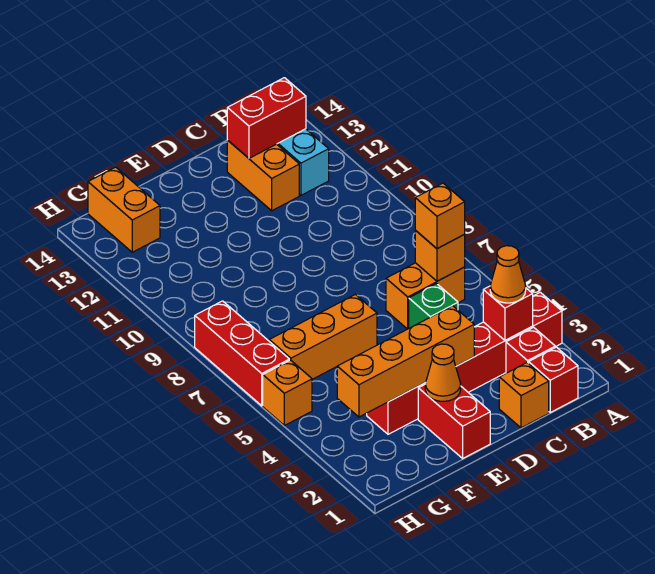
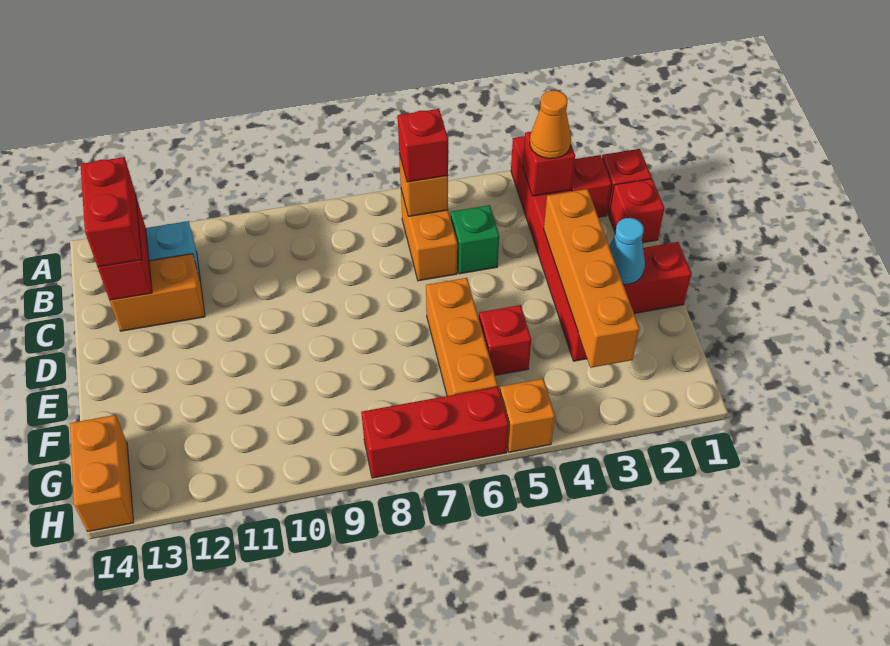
orange brick B6 level 3 -> red brick B6 level 3
none -> red brick B13:C13 level 3
orange brick C1 level 1 -> red brick C1 level 1
orange cone E2 level 2 -> cyan cone E2 level 2
none -> red brick F5 level 1
orange brick G13:G14 level 1 -> orange brick G14:H14 level 1

